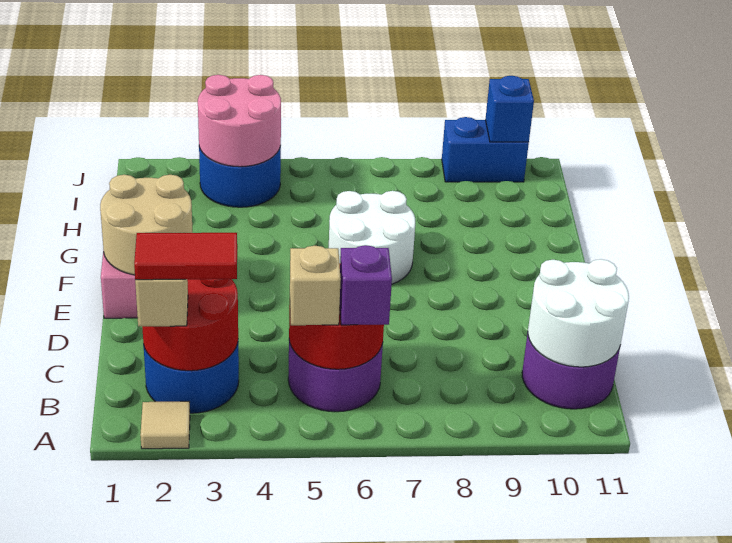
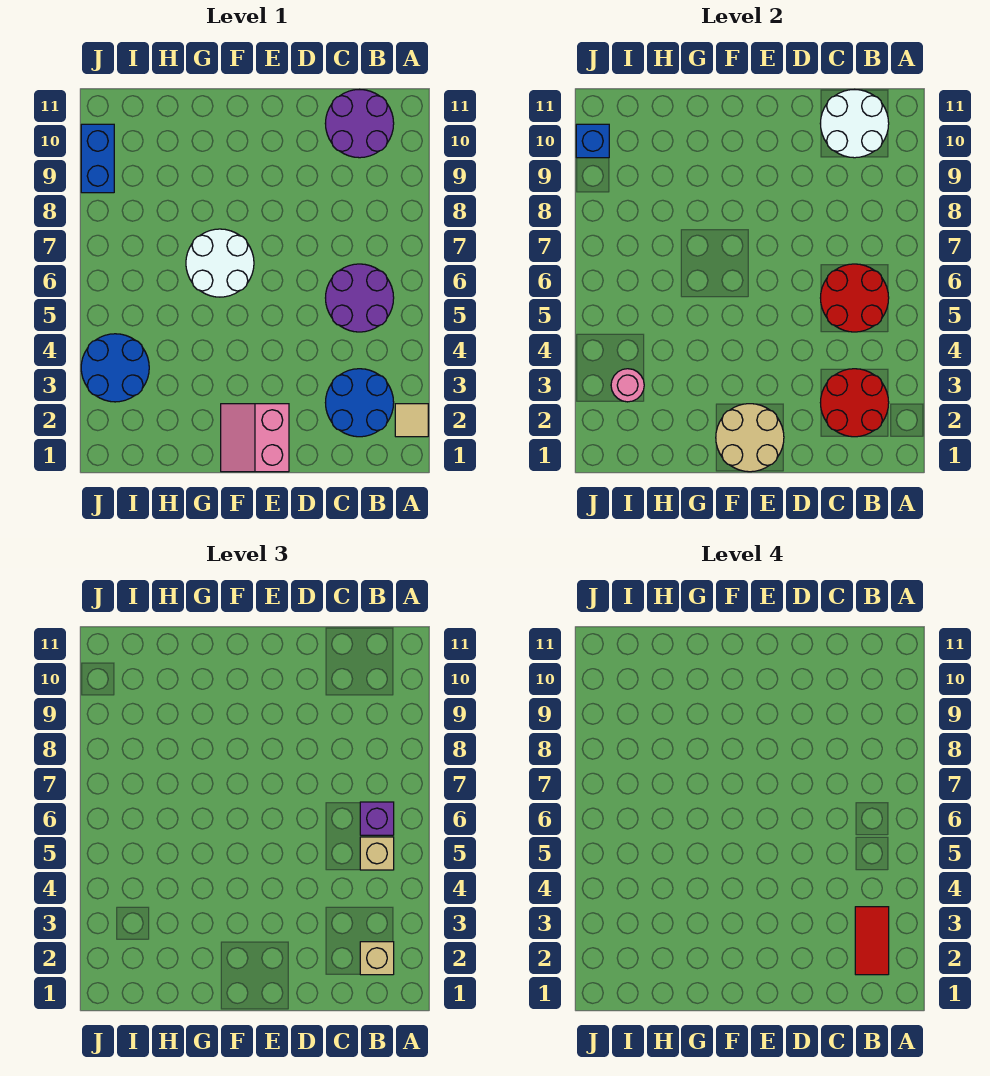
pink round brick I3:J4 level 2 -> pink round brick I3 level 2

